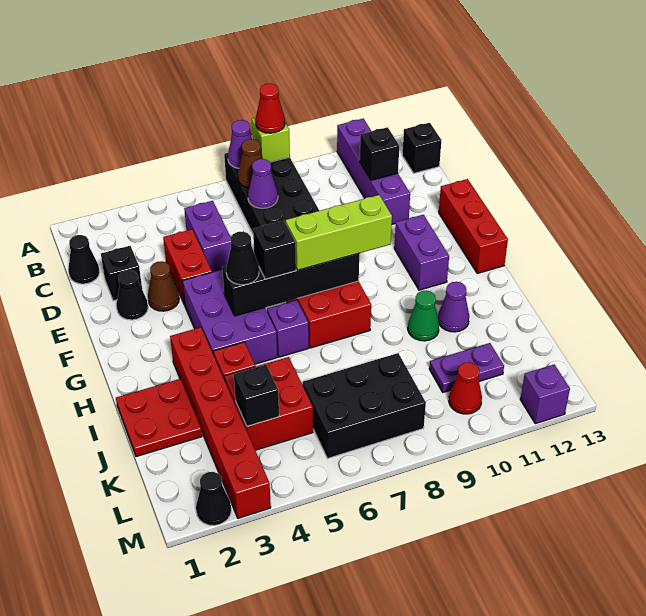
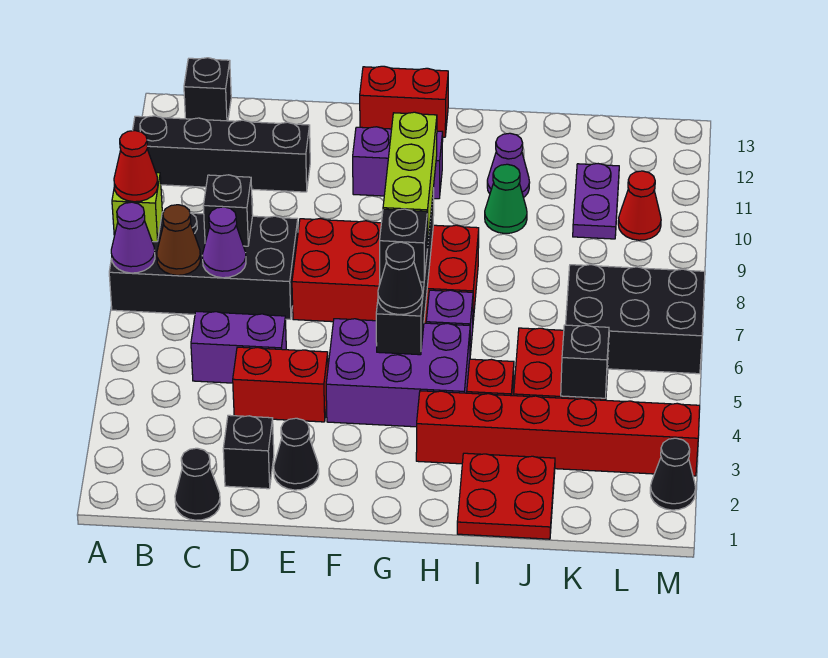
purple brick A11:D11 level 1 -> black brick A11:D11 level 1
black brick C11 level 2 -> black brick C8 level 2
brown cone E3 level 1 -> none
red brick E13:G13 level 1 -> red brick F13:G13 level 1
black brick K6:L8 level 1 -> black brick K6:M7 level 1
purple brick M12 level 1 -> none

